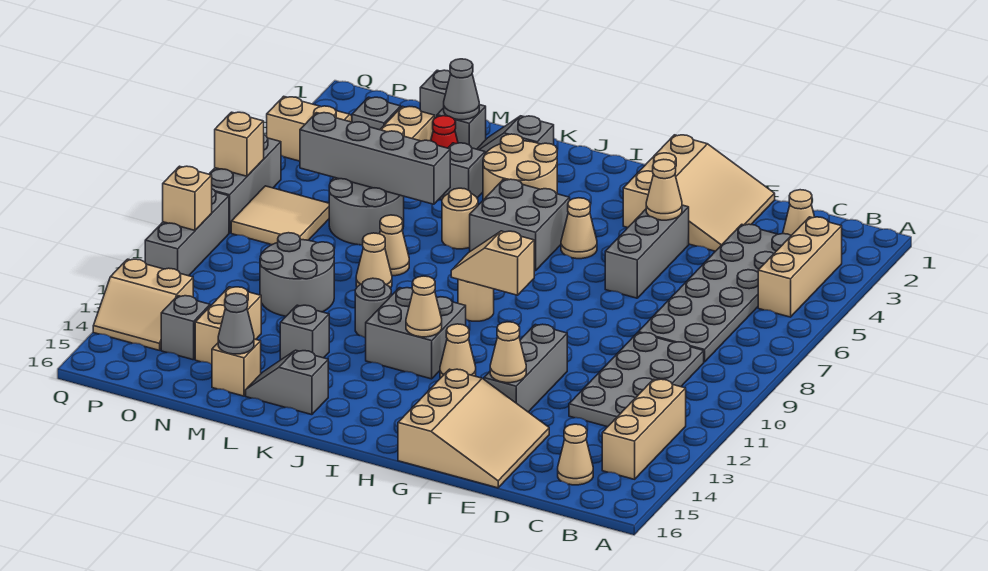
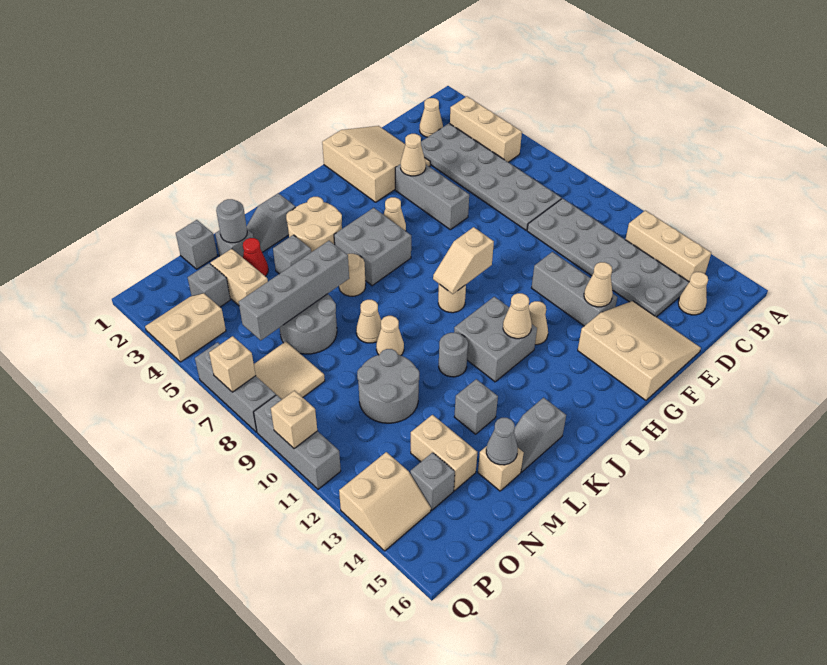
grey plate C9:D12 level 1 -> grey plate C9:D14 level 1
grey cone M2 level 2 -> grey round brick M2 level 2

